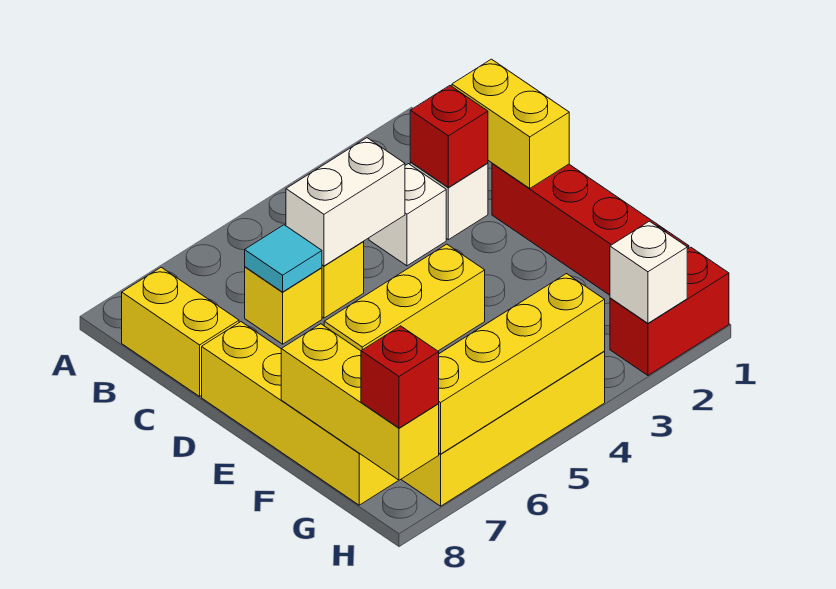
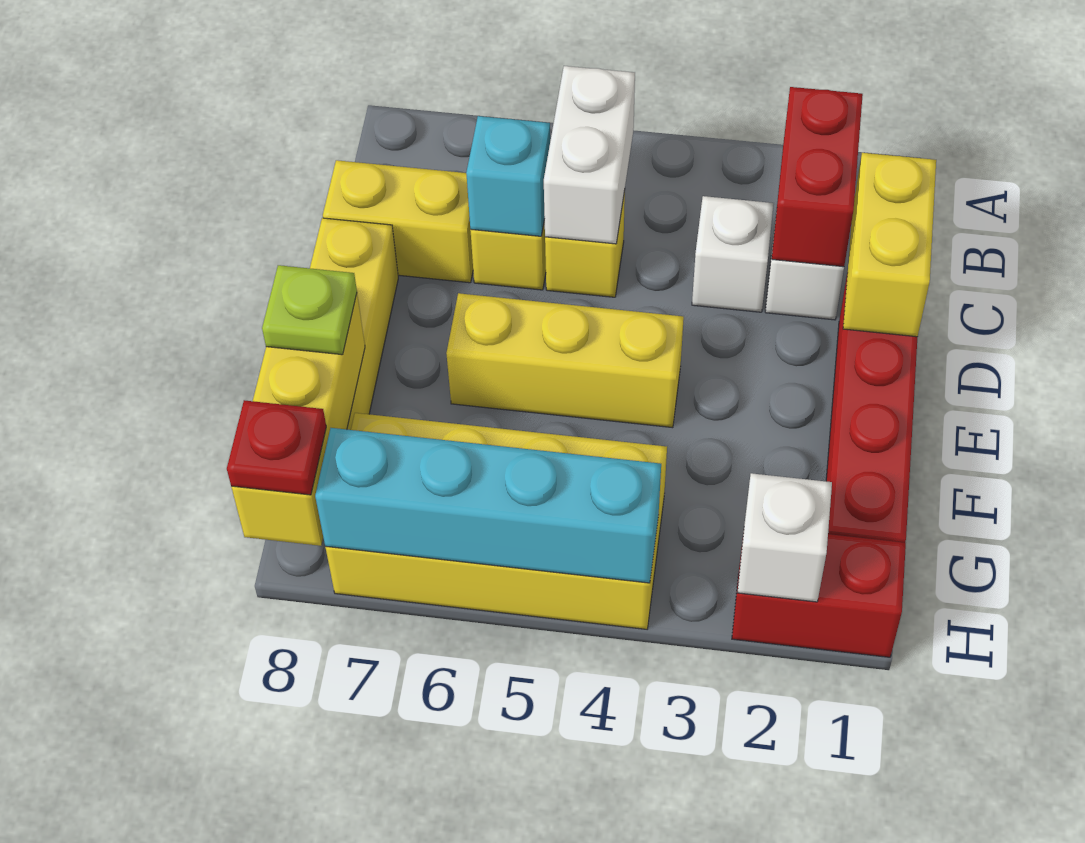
yellow brick B8:C8 level 1 -> yellow brick C7:C8 level 1
red brick C2 level 2 -> red brick B2:C2 level 2
white brick C4:C5 level 2 -> white brick B5:C5 level 2
cyan tile C6 level 2 -> cyan brick C6 level 2
none -> lime plate F8 level 3
yellow brick H4:H7 level 2 -> cyan brick H4:H7 level 2
red brick H8 level 3 -> red plate H8 level 3

